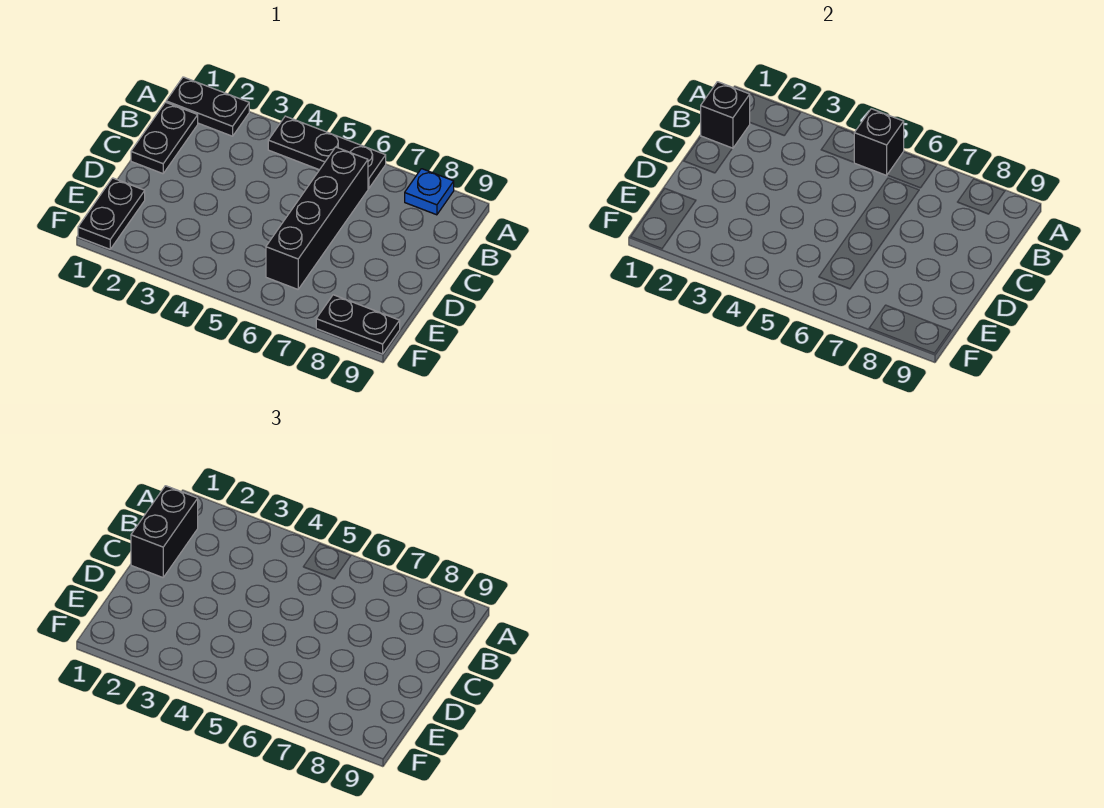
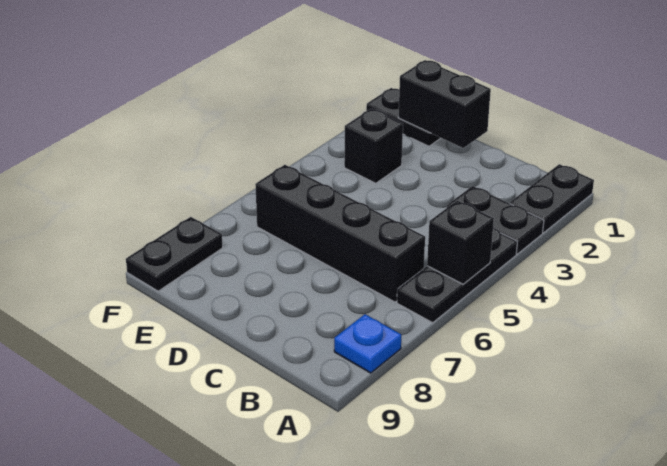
black plate B1:C1 level 1 -> black plate A3:B3 level 1
black brick B1 level 2 -> black brick E3 level 1
black brick B1:C1 level 3 -> black brick D1:E1 level 2

